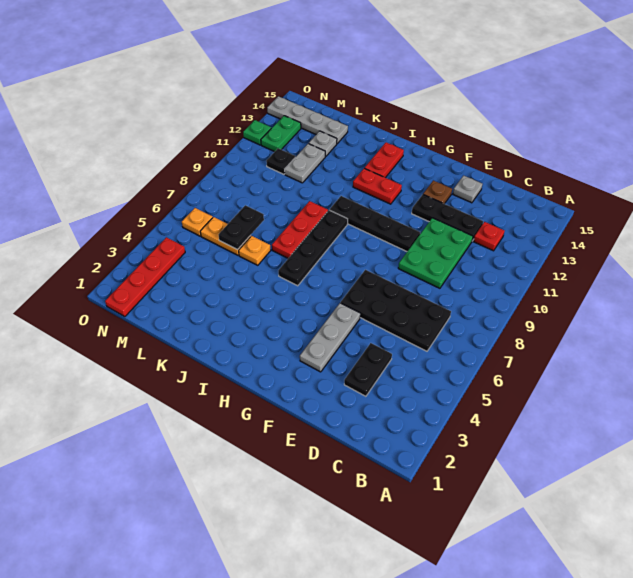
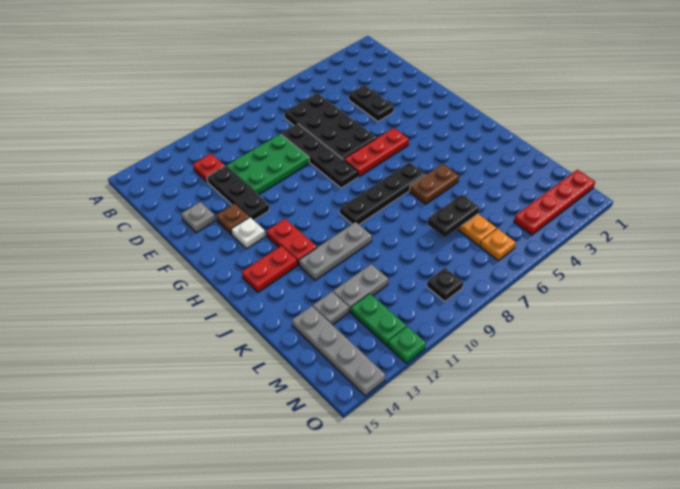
black plate D3:D4 level 1 -> black plate D4:E4 level 1
grey plate F3:F5 level 1 -> grey plate J10:J12 level 1
black plate F10:I10 level 1 -> black plate D8:G8 level 1
none -> white plate G13 level 1
none -> brown plate J5:J6 level 1
red plate J7:J9 level 1 -> red plate G5:G7 level 1
orange plate K6 level 1 -> none
black plate M11 level 1 -> black plate N9 level 1
green plate N12:N13 level 1 -> green plate M12:N12 level 1

